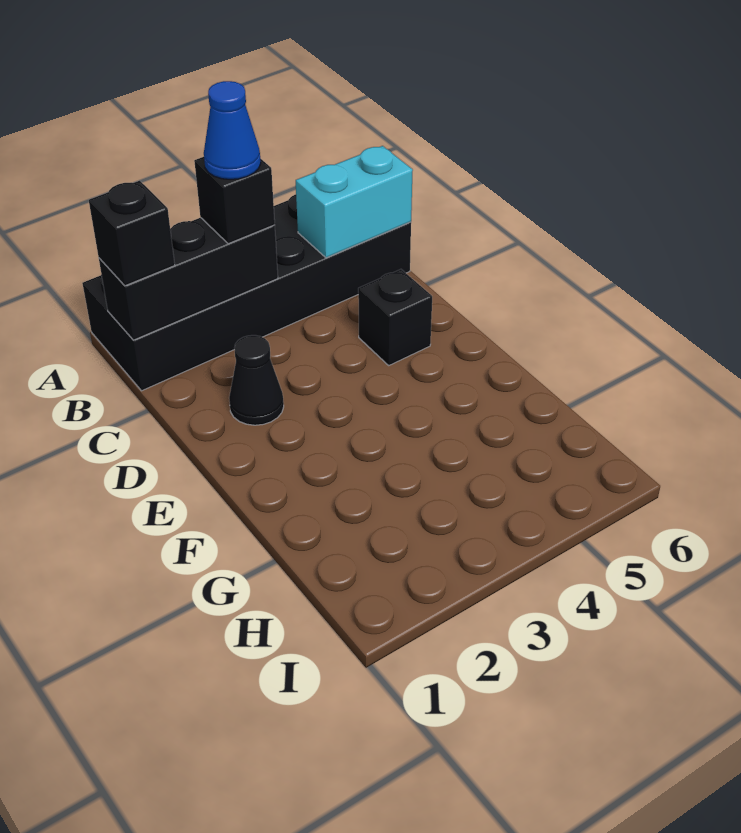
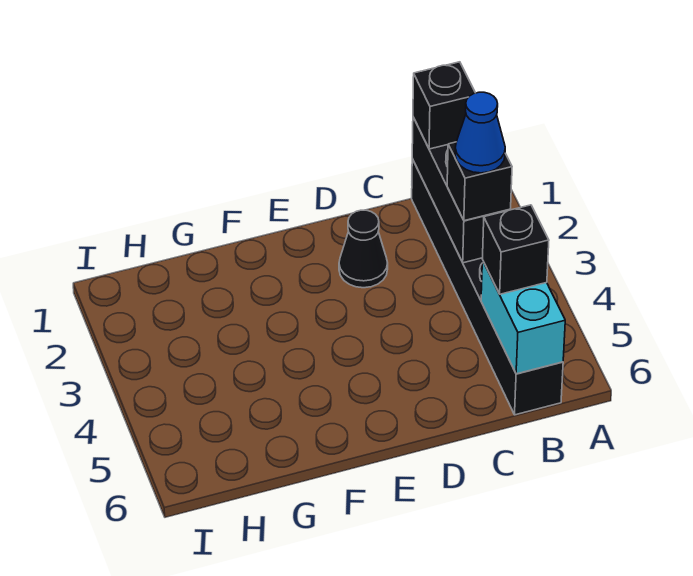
black brick A1:B6 level 1 -> black brick B1:B6 level 1
black brick D5 level 1 -> black brick B5 level 3

